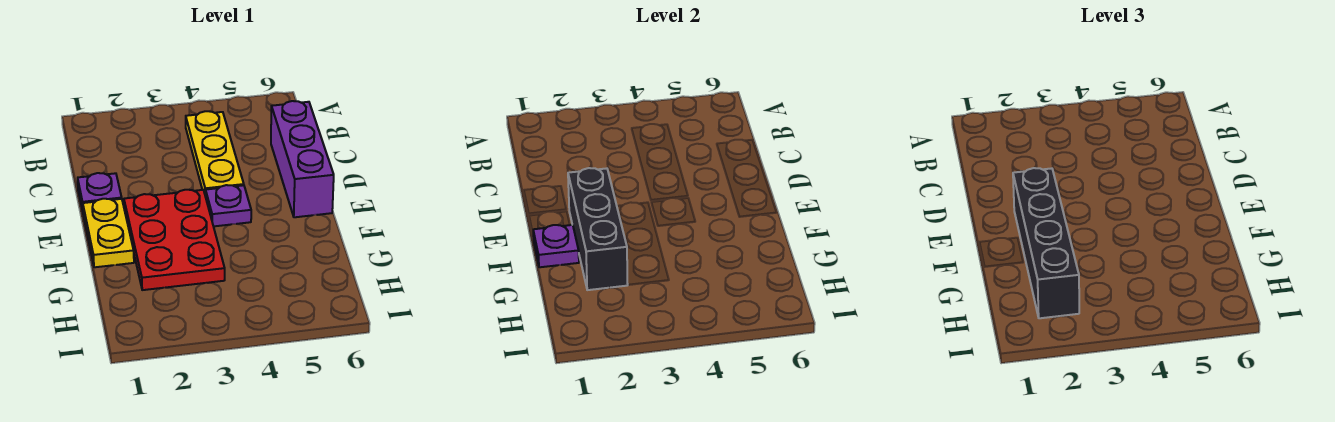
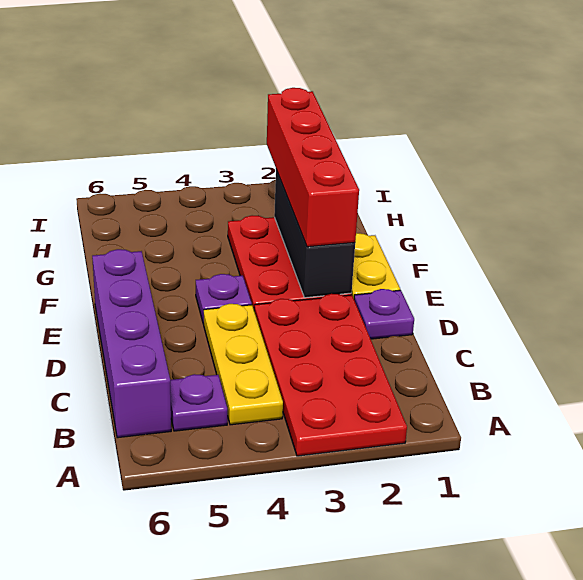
none -> red plate A2:D3 level 1
purple brick C6:E6 level 1 -> purple brick B6:E6 level 1
black brick E2:H2 level 3 -> red brick E2:H2 level 3
purple plate F1 level 2 -> purple plate B5 level 1

